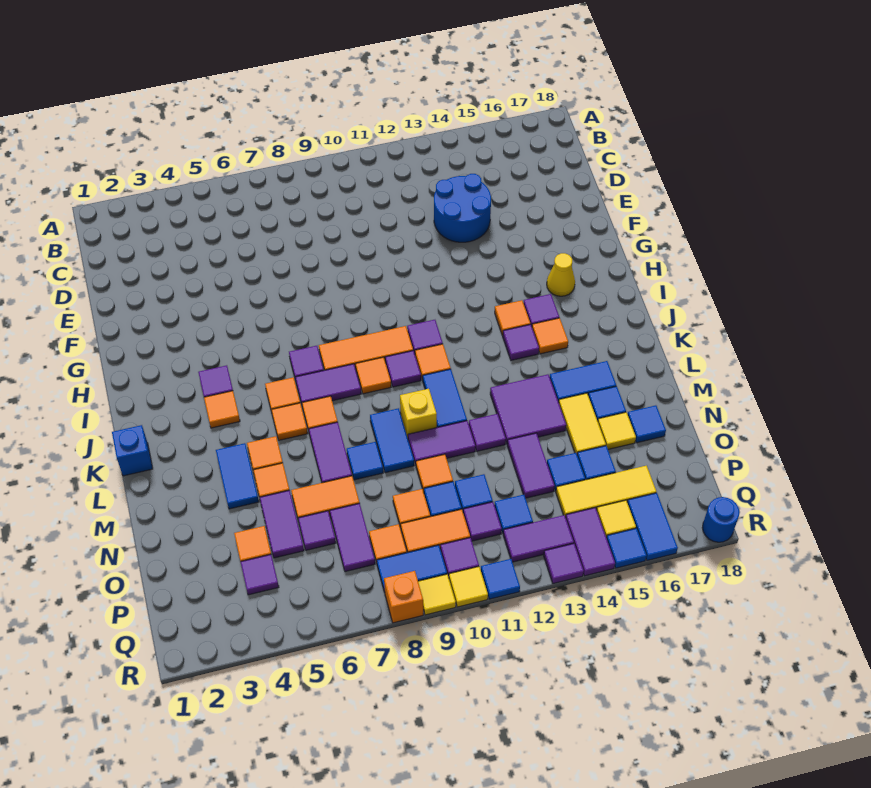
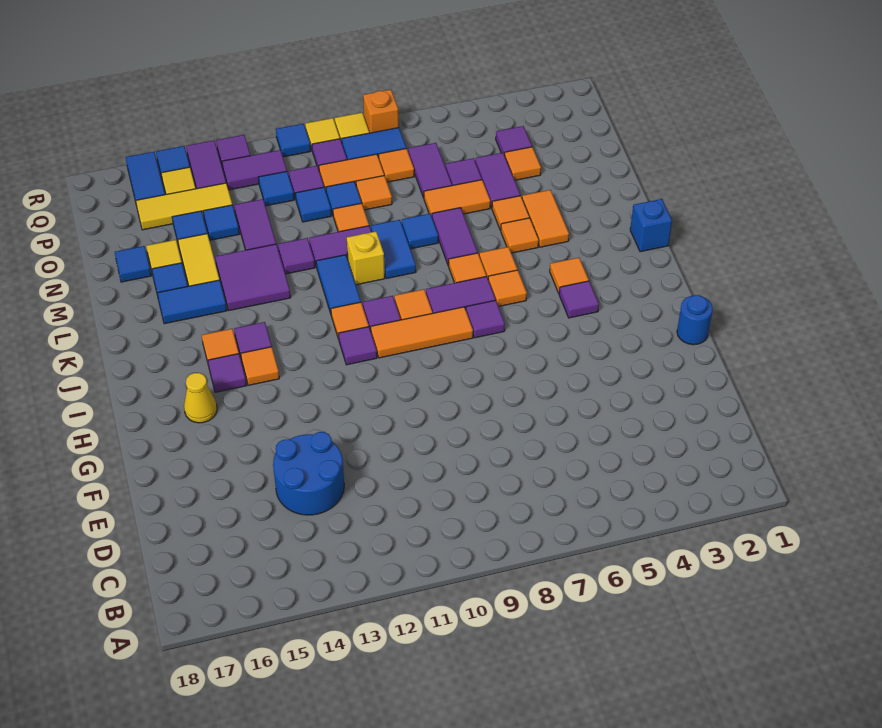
blue tile L4:M4 level 1 -> orange tile L4:M4 level 1
blue round brick R18 level 1 -> blue round brick G1 level 1

